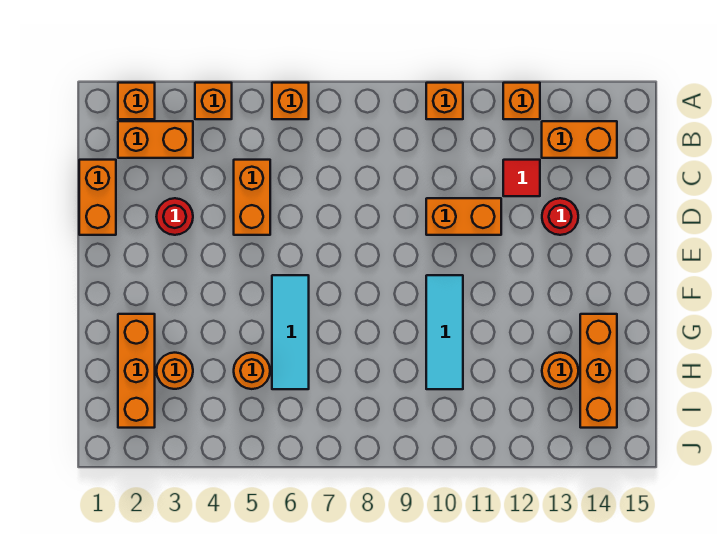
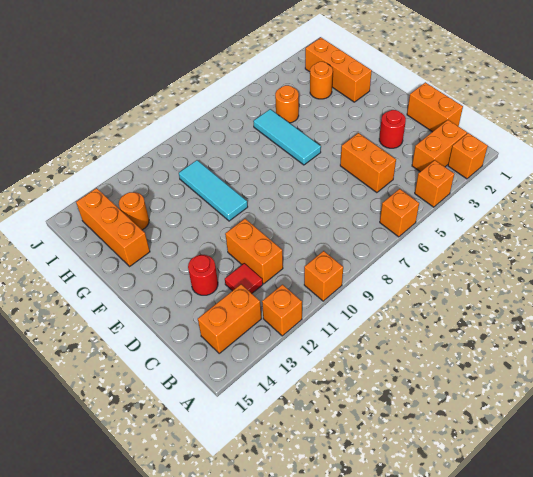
orange brick D10:D11 level 1 -> orange brick C11:D11 level 1

